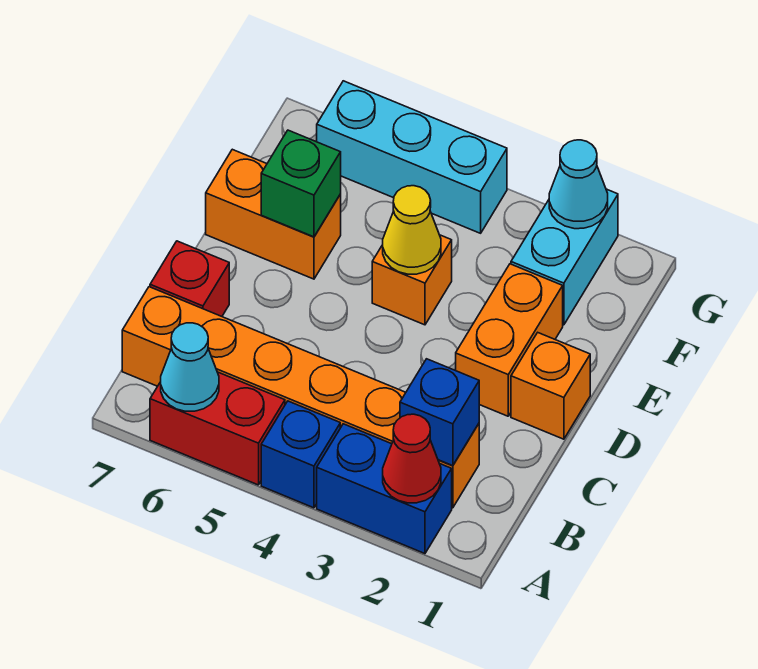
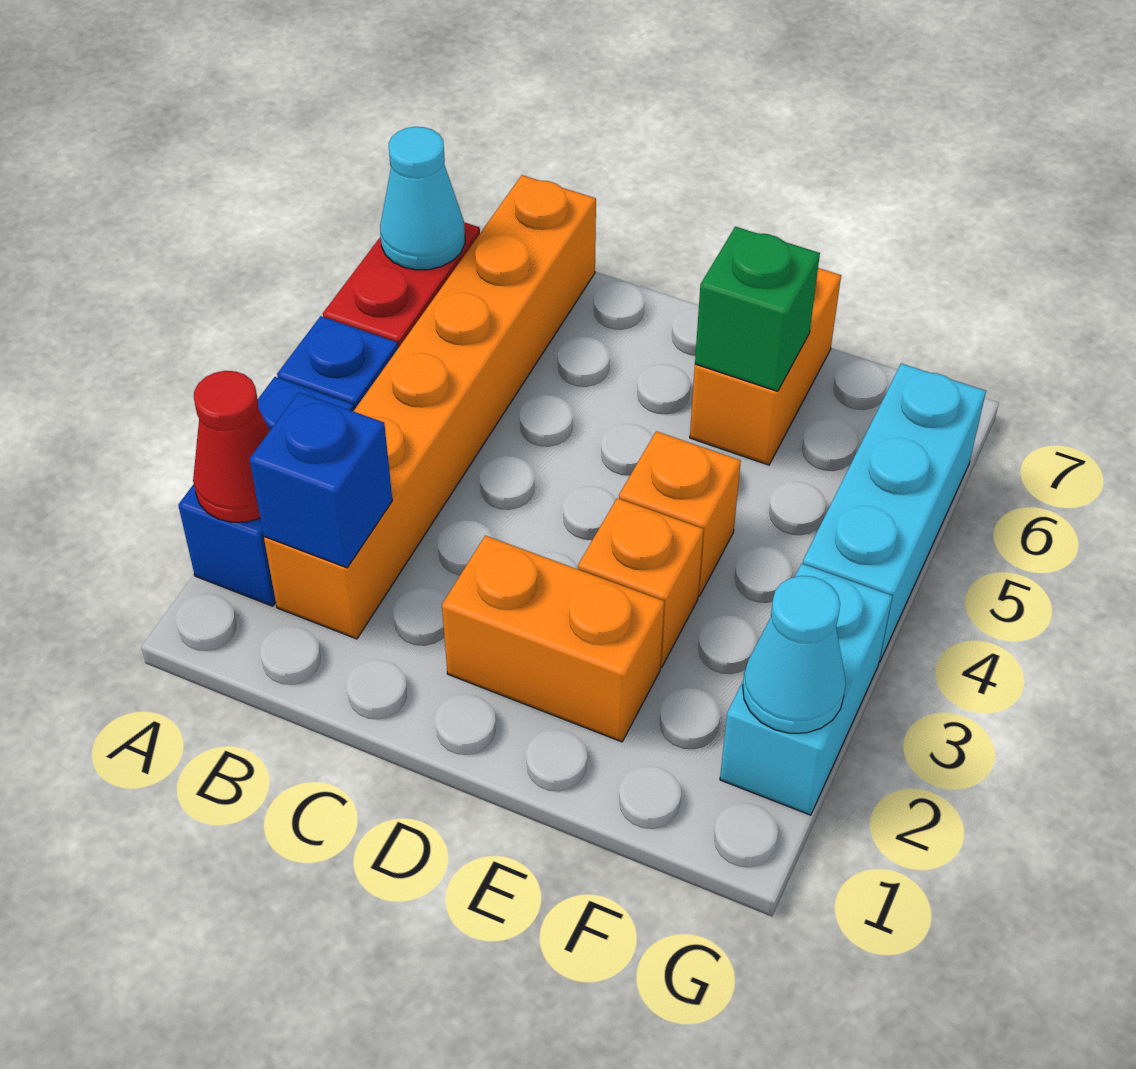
red brick C7 level 1 -> none
orange brick D1 level 1 -> orange brick E3 level 1
yellow cone E4 level 2 -> none
cyan brick F2:G2 level 1 -> cyan brick G2:G3 level 1

